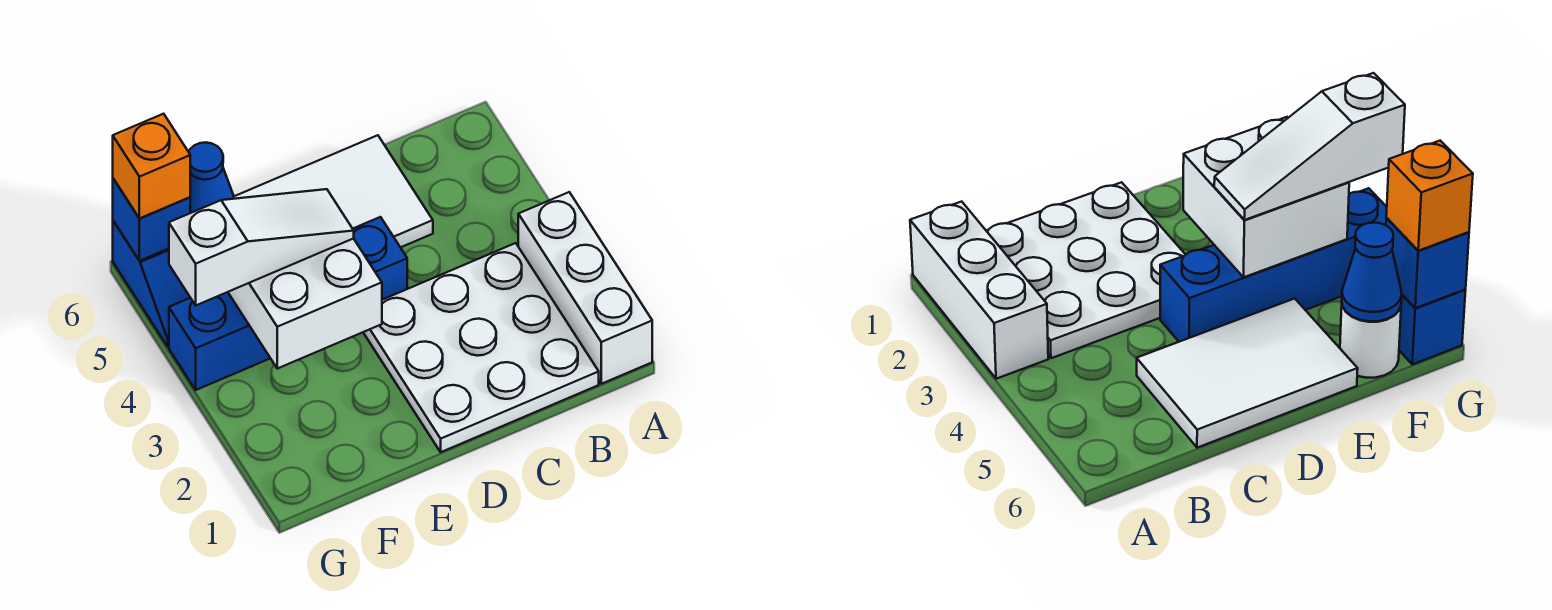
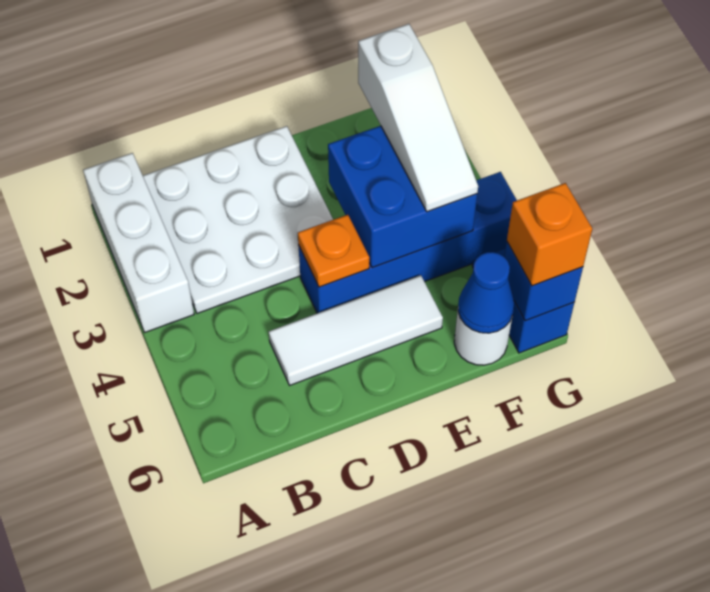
white tile C5:E6 level 1 -> white tile C5:E5 level 1
none -> orange plate D4 level 2
white brick E3:F4 level 2 -> blue brick E3:F4 level 2
white slope E4:G4 level 3 top G -> white slope F2:F4 level 3 top 2

